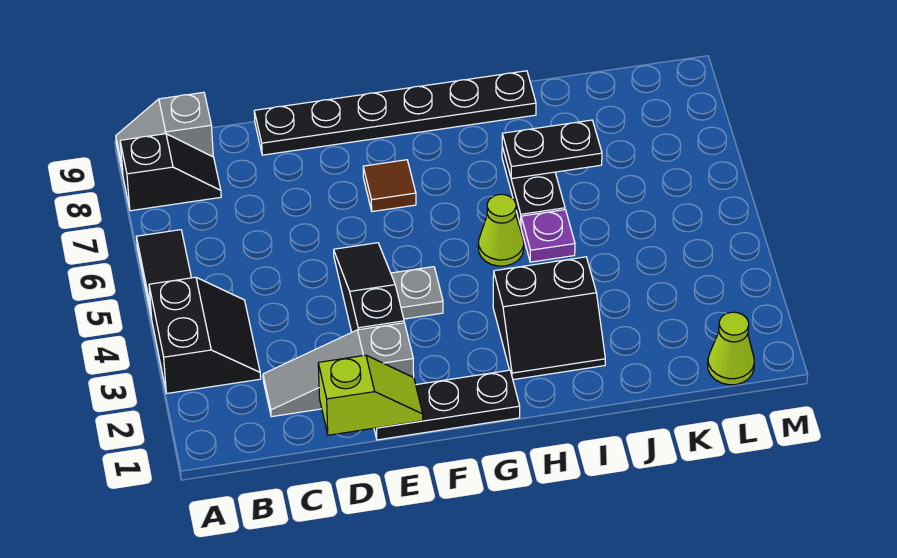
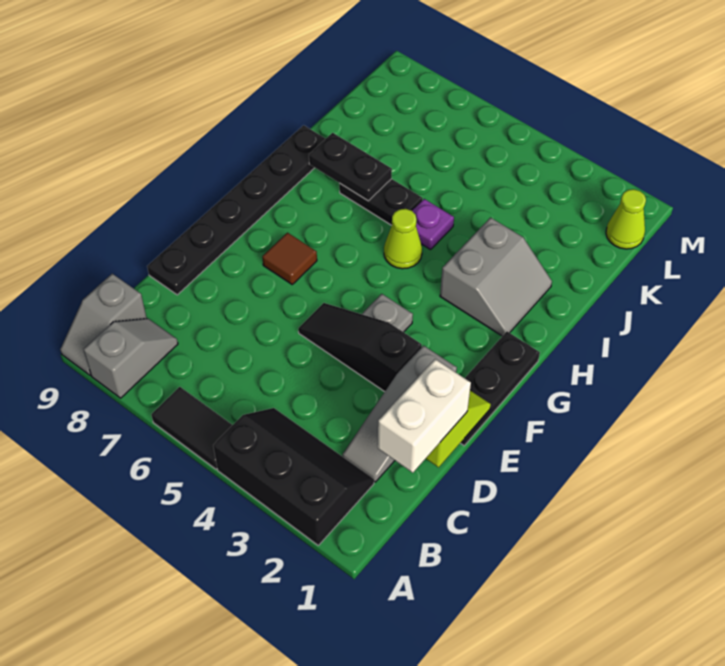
black slope A3:B4 level 1 top A -> black slope A2:B4 level 1 top A
black slope A8:B8 level 1 top A -> grey slope A8:B8 level 1 top A
none -> white brick C1:D1 level 3
black slope H2:I3 level 1 top 3 -> grey slope H2:I3 level 1 top 3
black plate I7:J7 level 2 -> black plate I7:I8 level 2

